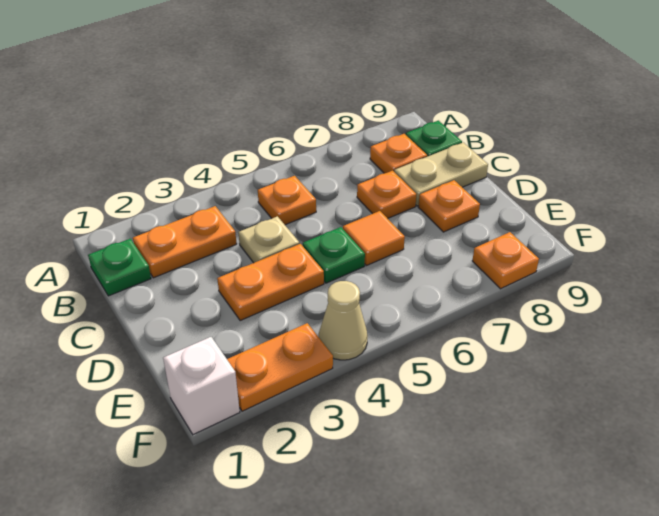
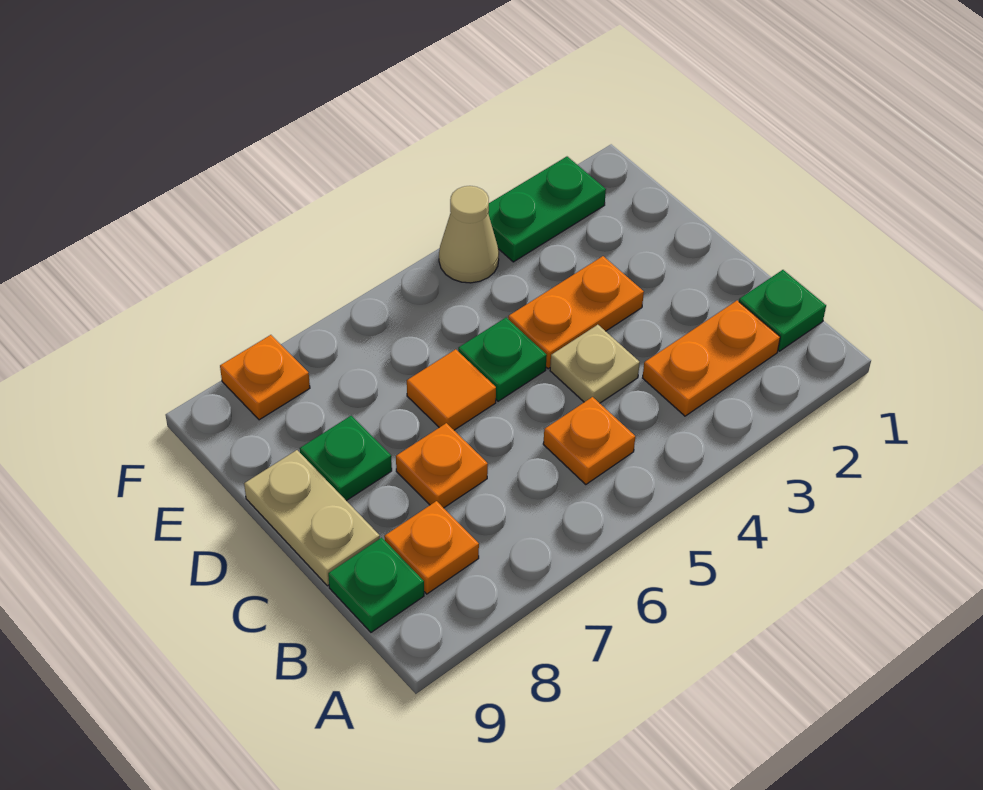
tan plate C8:C9 level 1 -> tan plate C9:D9 level 1
orange plate D8 level 1 -> green plate D8 level 1
white brick F1 level 1 -> none
orange plate F2:F3 level 1 -> green plate F2:F3 level 1

